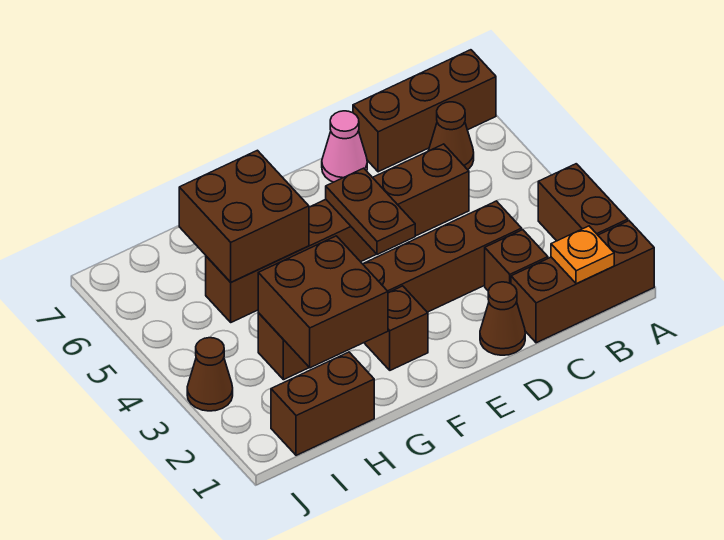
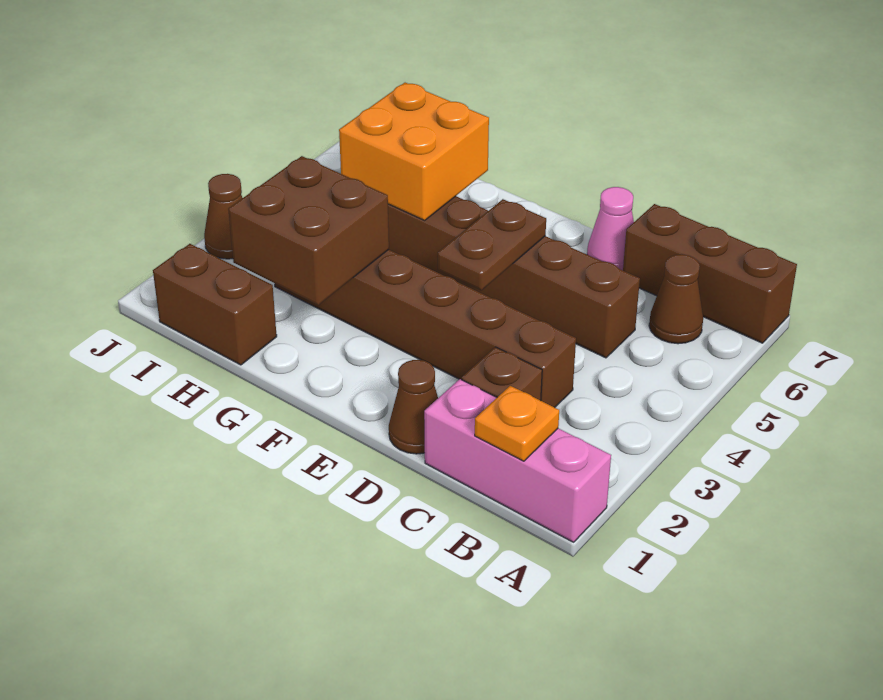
brown brick A1:C1 level 1 -> pink brick A1:C1 level 1
brown brick A2:A3 level 1 -> none
brown brick F2 level 1 -> none
brown brick G5:H6 level 2 -> orange brick G5:H6 level 2

